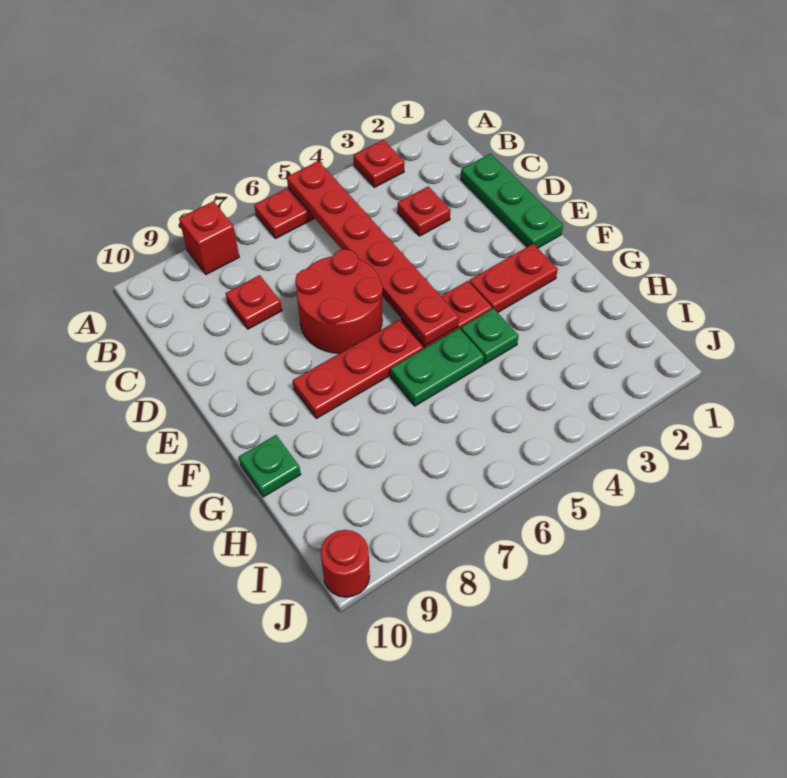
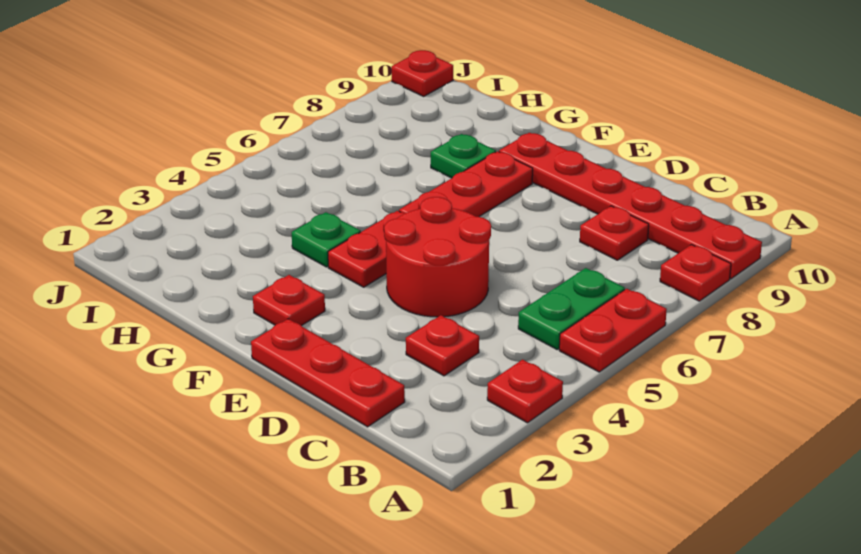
red plate A5:F5 level 2 -> red plate A9:F9 level 1
red brick A8 level 1 -> red plate A8 level 1
green plate C1:E1 level 1 -> red plate C1:E1 level 1
red round brick D6:E7 level 1 -> red round brick D4:E5 level 1
red plate F2:F3 level 1 -> red plate F2 level 1
green plate G5:G6 level 1 -> green plate B5:B6 level 1
green plate G10 level 1 -> green plate G8 level 1
red round brick J10 level 1 -> red plate J10 level 1

